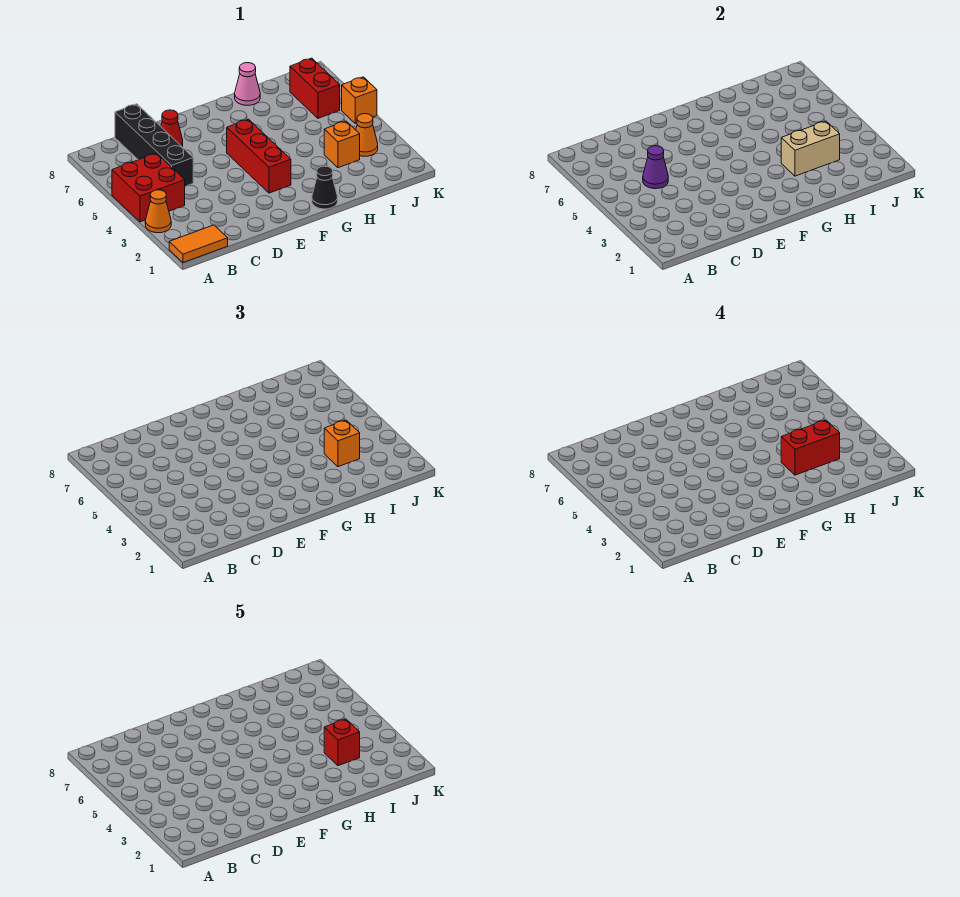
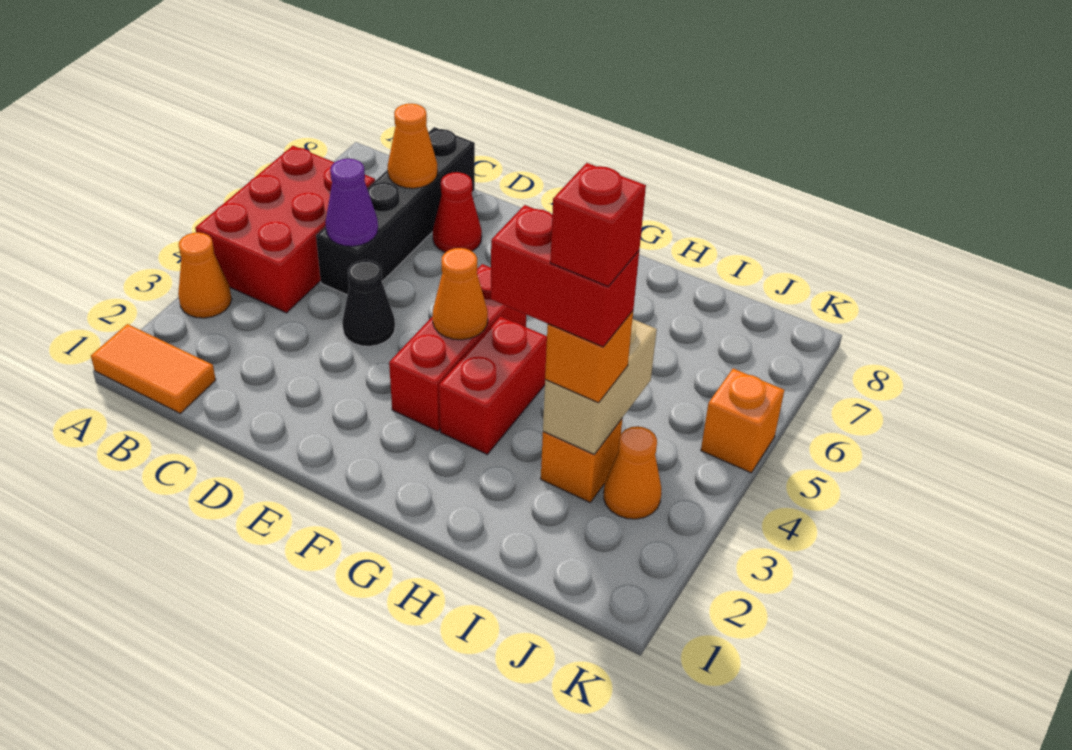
red brick A4:B5 level 1 -> red brick A4:B6 level 1
none -> orange cone C7 level 2
none -> orange cone F4 level 2
black cone G1 level 1 -> black cone D4 level 1
tan brick H3:I3 level 2 -> tan brick I3:I4 level 2
pink cone H8 level 1 -> none
red brick J6:J7 level 1 -> red brick G3:G4 level 1

